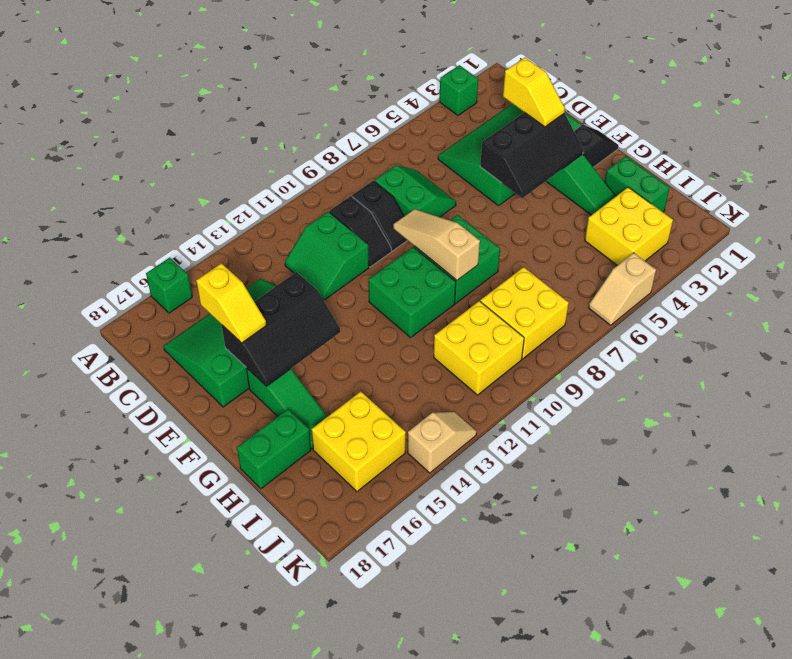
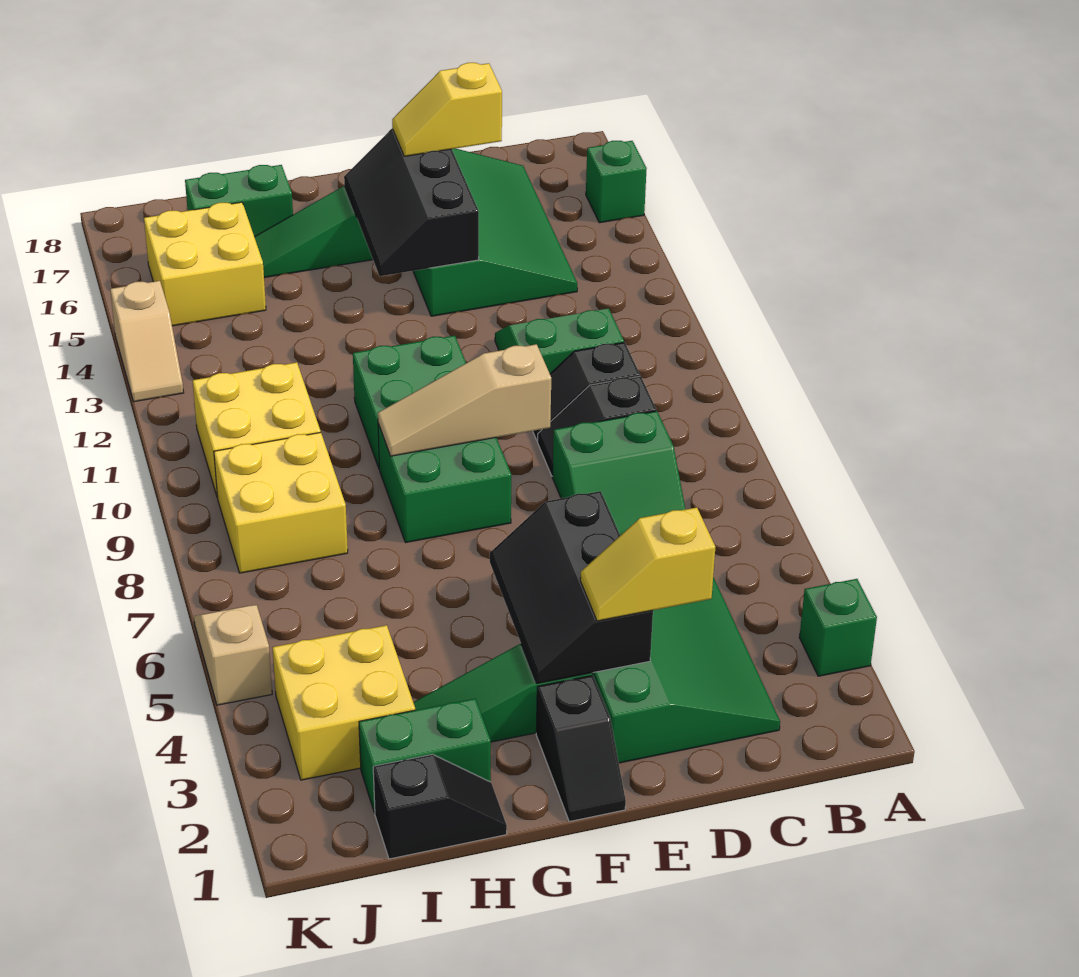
tan slope E9:G9 level 2 top G -> tan slope E9:G9 level 2 top E
none -> black slope H1:I1 level 1 top I
green brick H17:H18 level 1 -> green brick H17:I17 level 1

